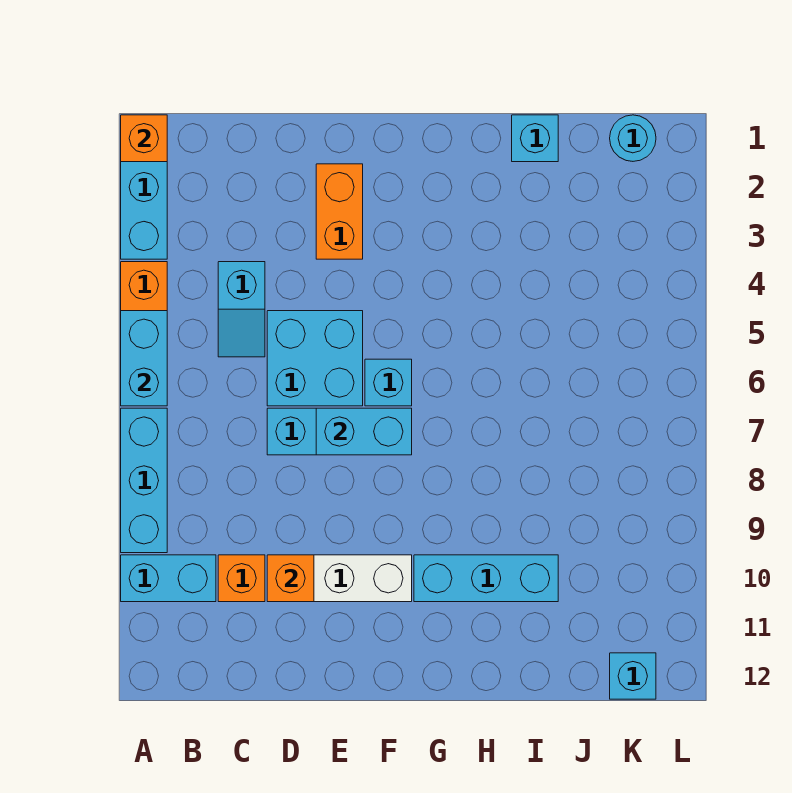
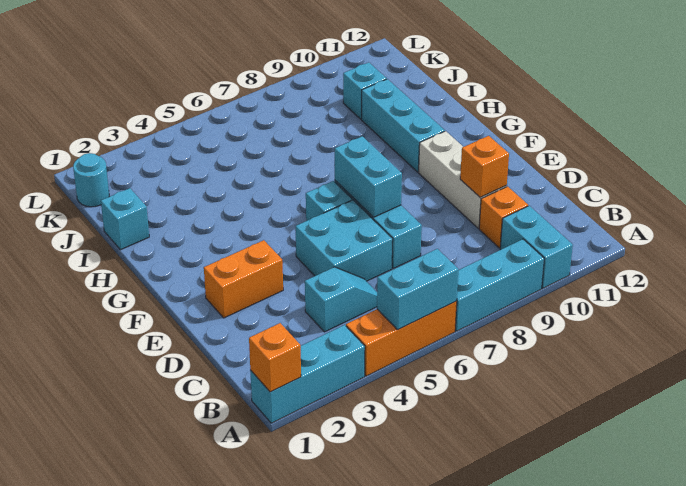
cyan brick K12 level 1 -> cyan brick J10 level 1

